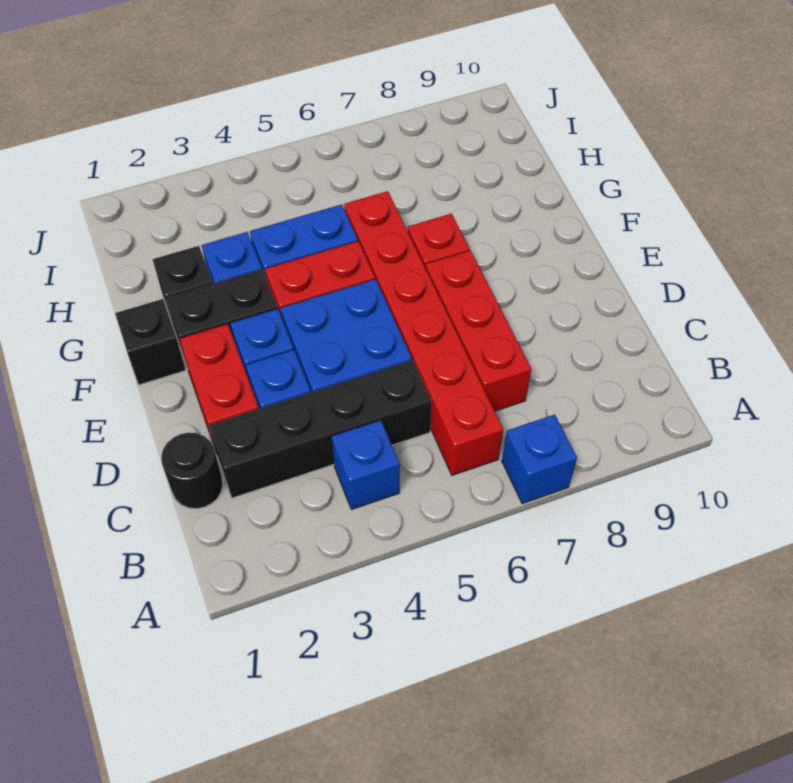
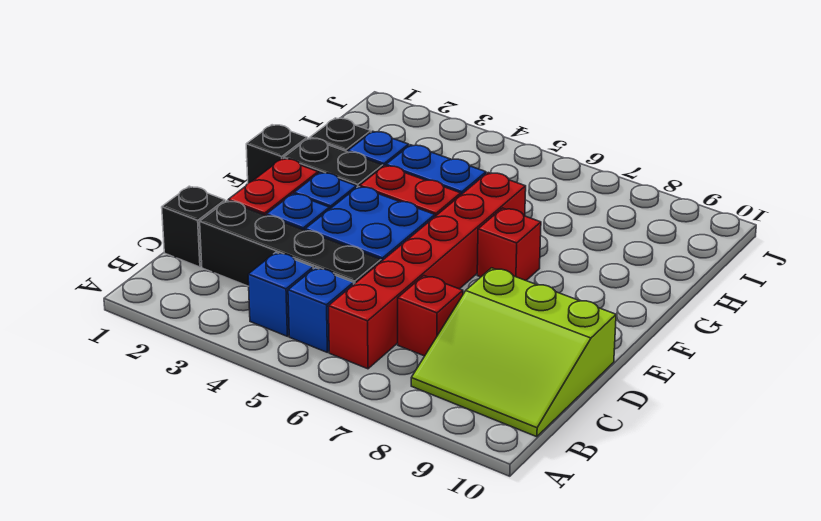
blue brick A7 level 1 -> blue brick B5 level 1
none -> lime slope B8:D10 level 1 top D
black round brick C1 level 1 -> black brick C1 level 1
red brick C7:E7 level 1 -> red brick C7 level 1

